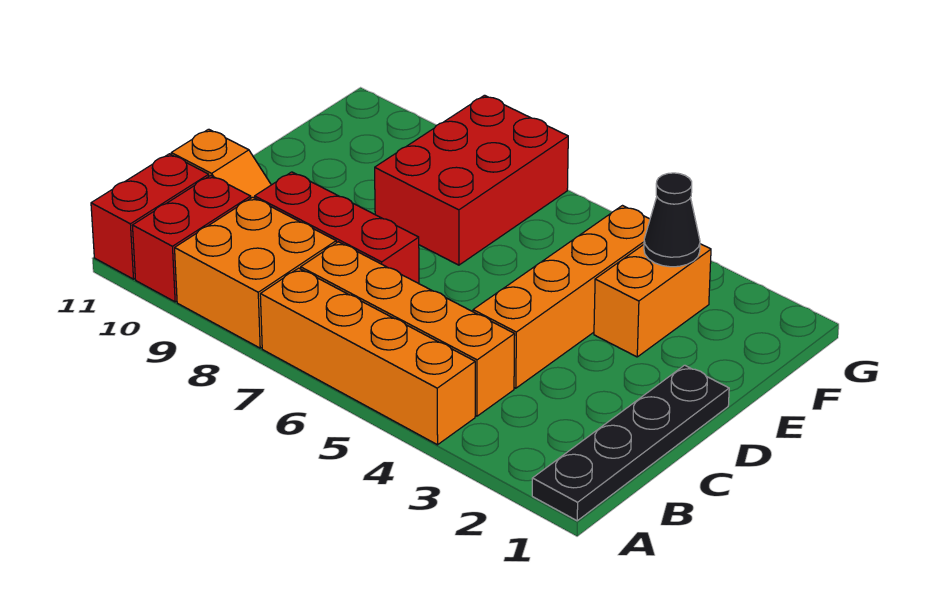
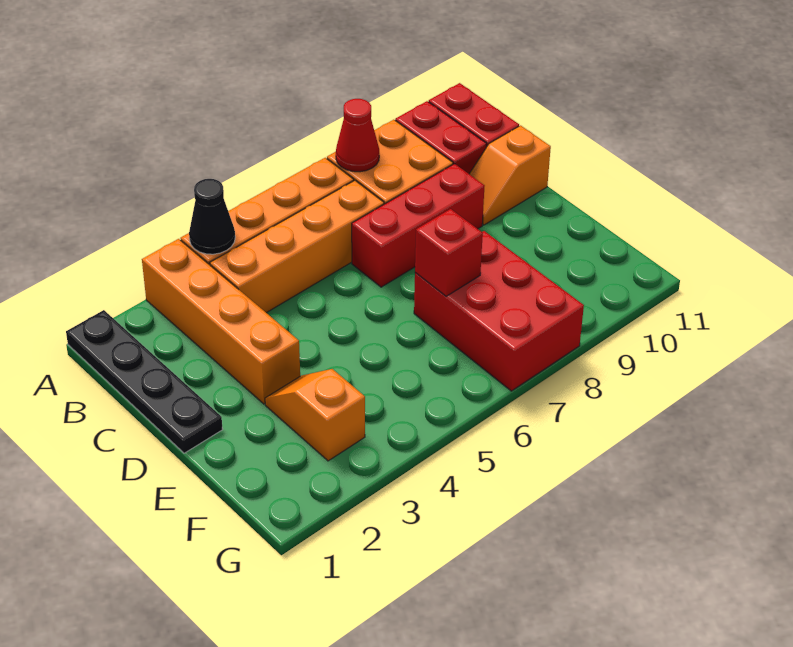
none -> red cone A8 level 2
orange brick C4:F4 level 1 -> orange brick A3:D3 level 1
orange brick E3:F3 level 1 -> orange slope E3:F3 level 1 top F
none -> red brick E7 level 2
black cone F3 level 2 -> black cone A4 level 2

